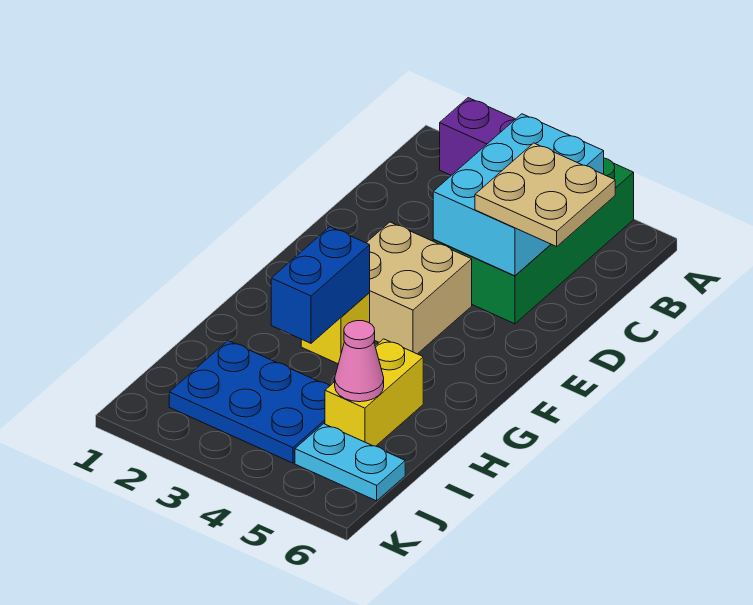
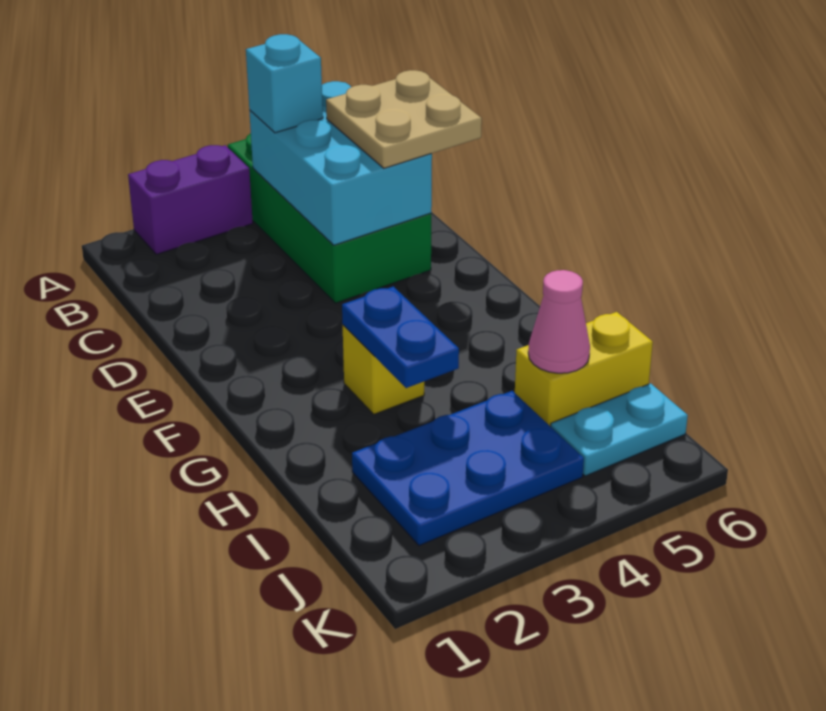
none -> cyan brick B4 level 3
tan brick E3:F4 level 1 -> none
blue brick G3:H3 level 2 -> blue plate G3:H3 level 2
yellow brick H5:I5 level 1 -> yellow brick I5:I6 level 1

